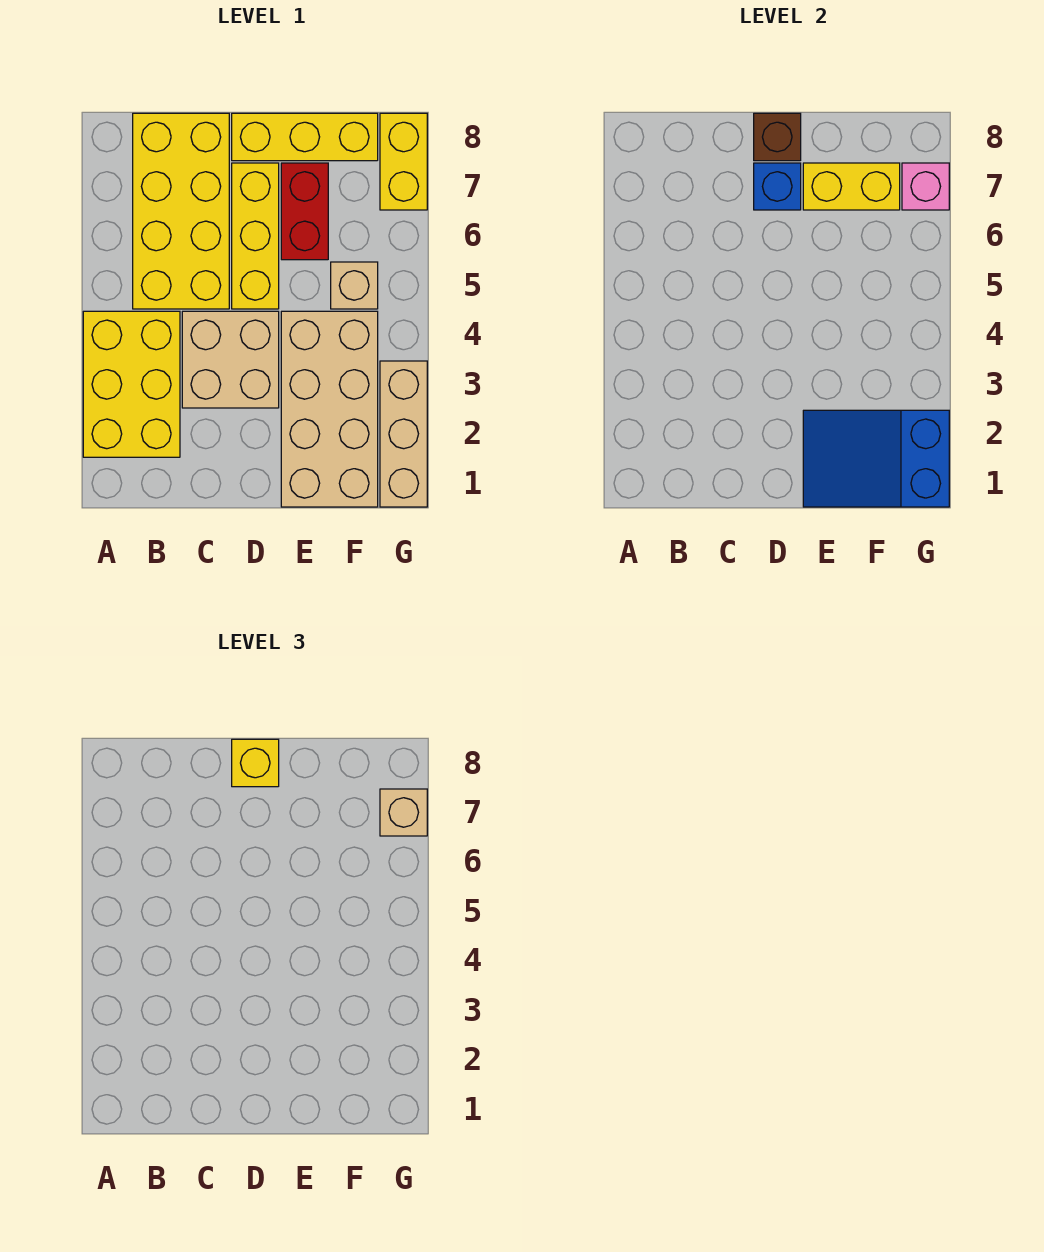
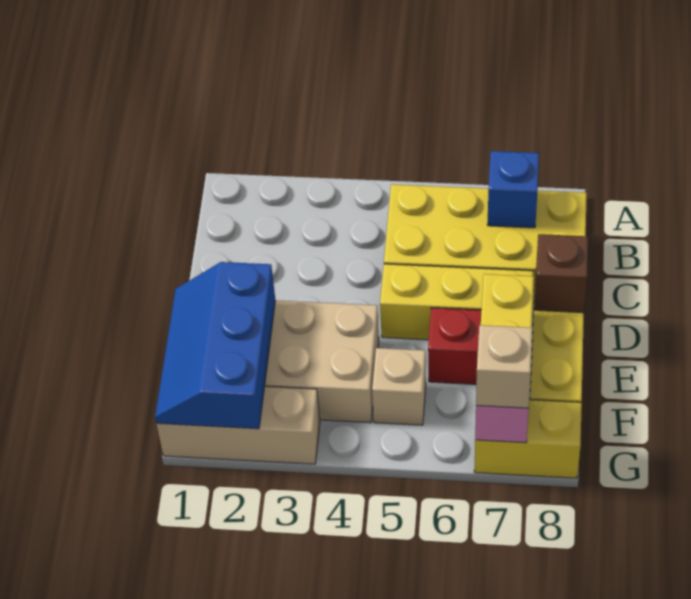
yellow brick A2:B4 level 1 -> none
tan brick C3:D4 level 1 -> none
blue brick D7 level 2 -> blue brick B7 level 2
yellow brick D8 level 3 -> none
blue slope E1:G2 level 2 top G -> blue slope E1:G2 level 2 top 2

